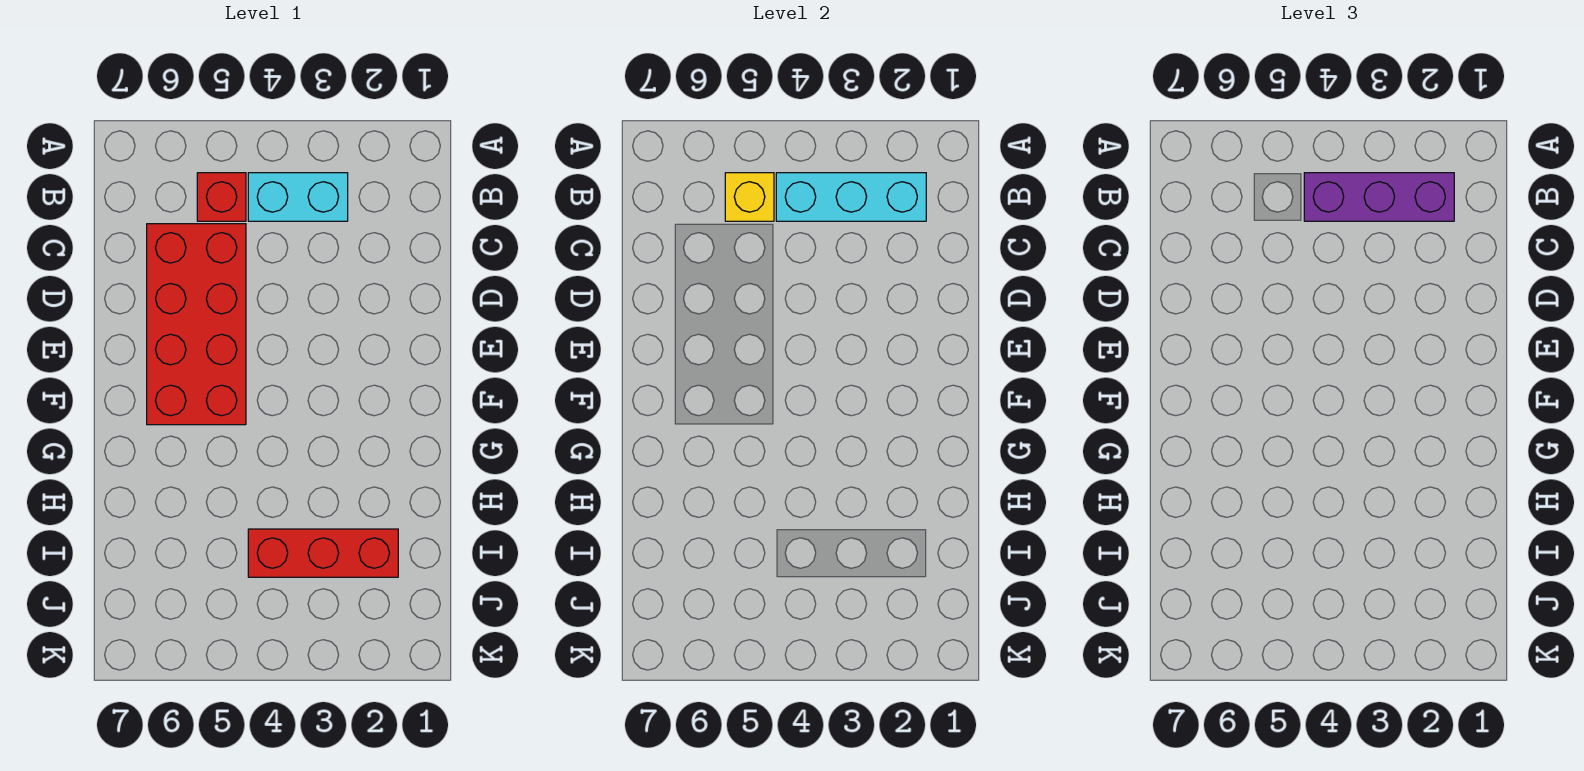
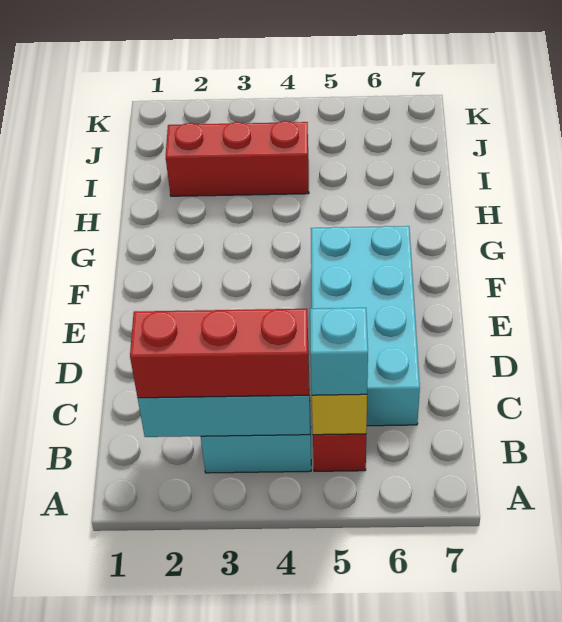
purple brick B2:B4 level 3 -> red brick B2:B4 level 3
none -> cyan brick B5 level 3
red brick C5:F6 level 1 -> cyan brick C5:F6 level 1

